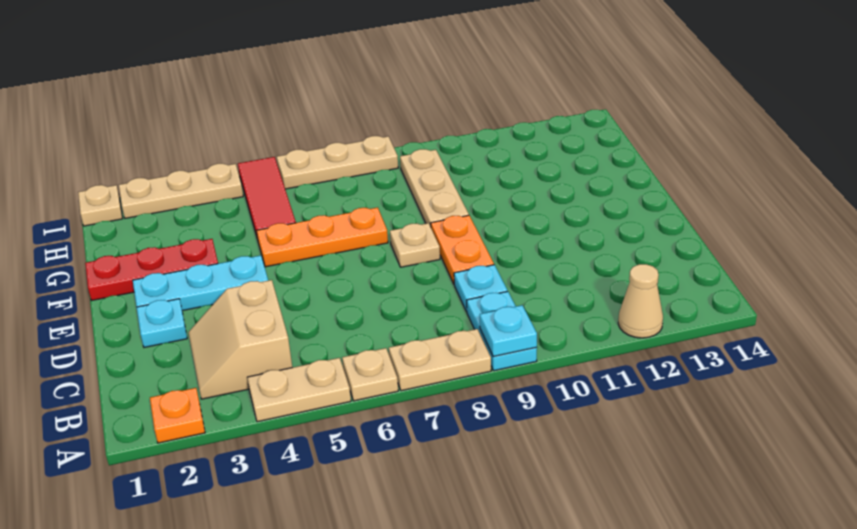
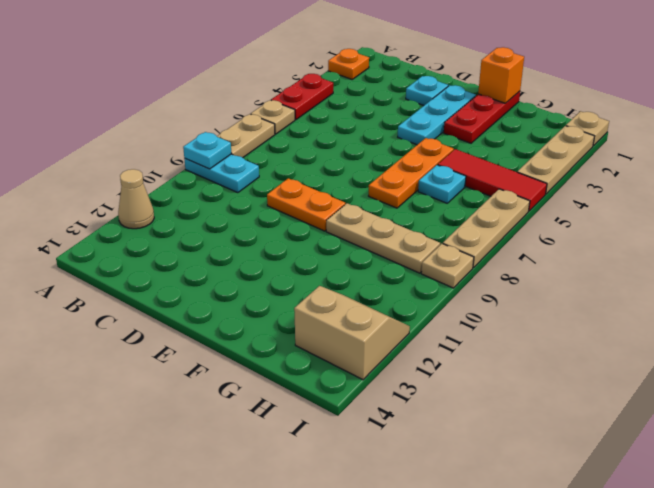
tan plate A4:A5 level 1 -> red plate A4:A5 level 1
tan slope B3:C4 level 1 top 4 -> tan slope H12:I13 level 1 top 13
cyan plate C9 level 1 -> cyan plate G6 level 1
tan plate E8 level 1 -> tan plate I9 level 1
none -> orange brick F1 level 2

